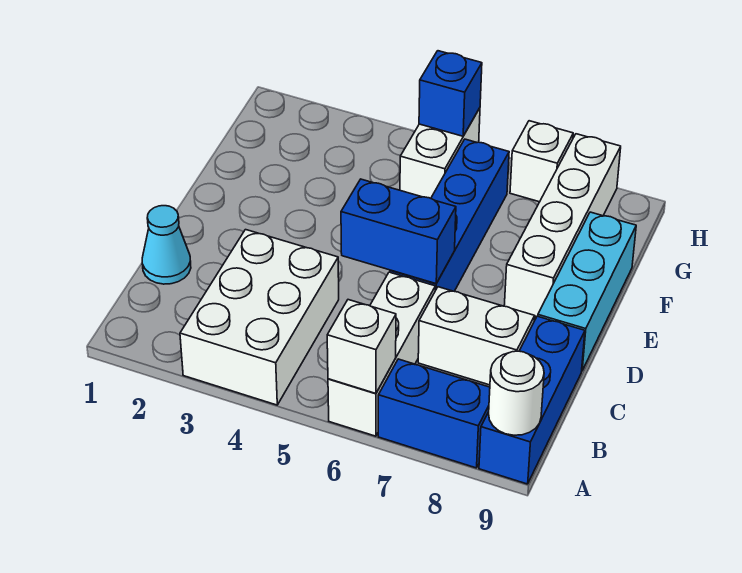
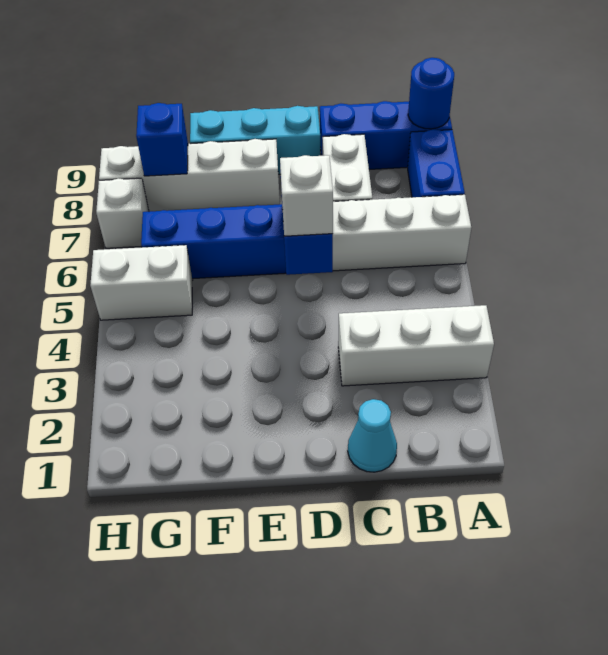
white brick A3:C4 level 1 -> white brick A3:C3 level 1
white brick A6 level 2 -> white brick D5 level 3
white round brick A9 level 2 -> blue round brick A9 level 2
blue brick H5 level 2 -> blue brick G8 level 2

